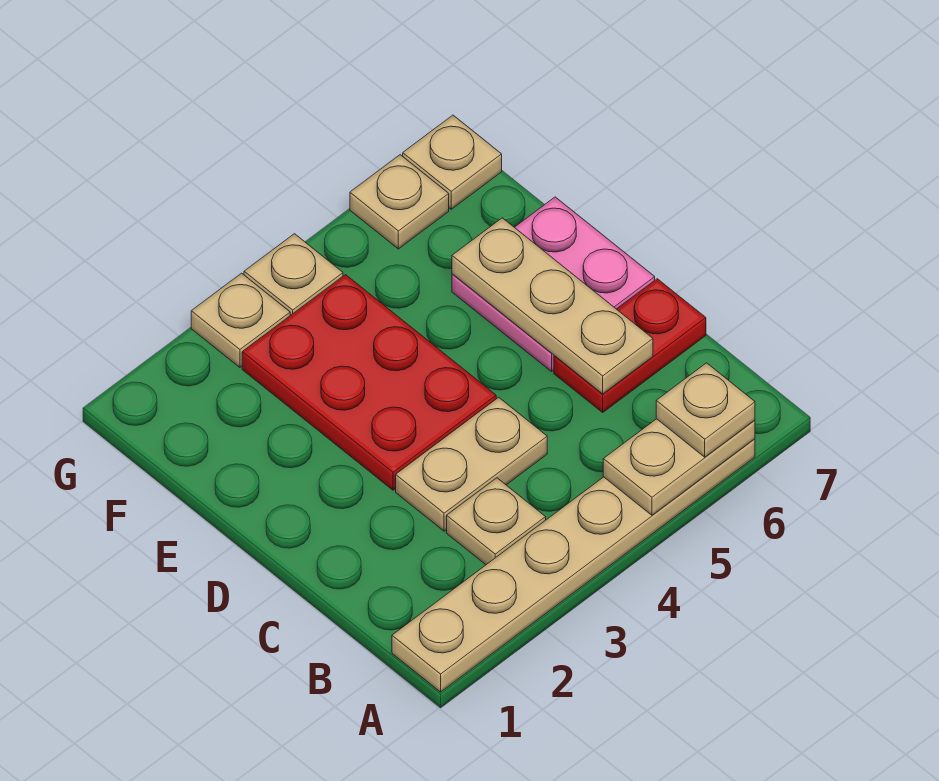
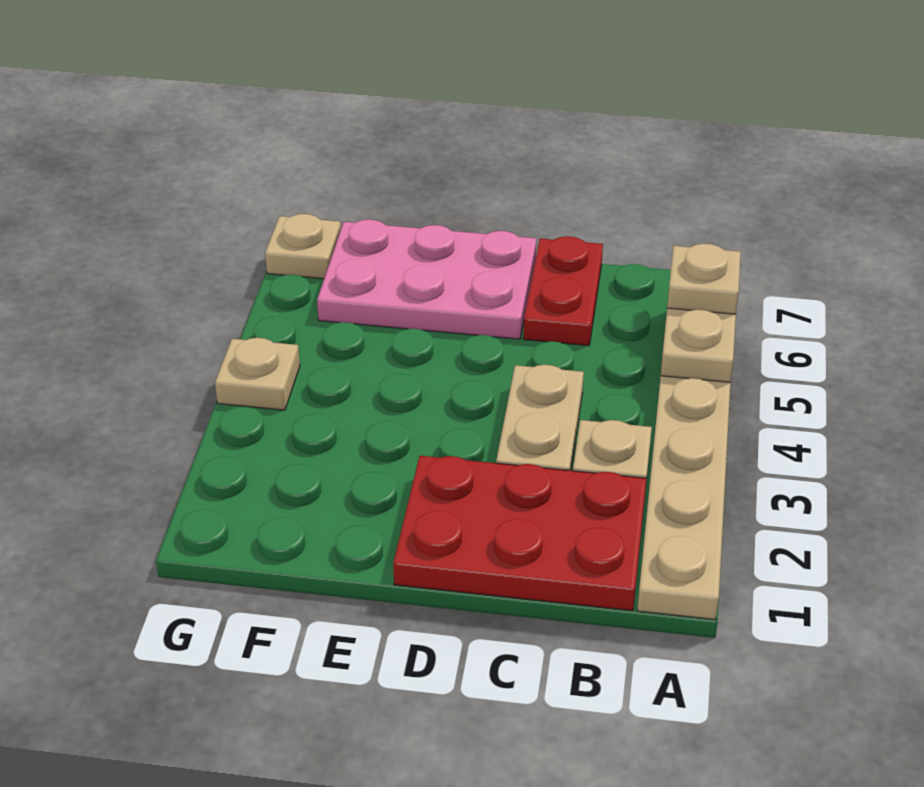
tan plate C6:E6 level 2 -> none
red plate D3:F4 level 1 -> red plate B1:D2 level 1
pink plate D6:E7 level 1 -> pink plate D6:F7 level 1
tan plate G3 level 1 -> none
tan plate G6 level 1 -> none

